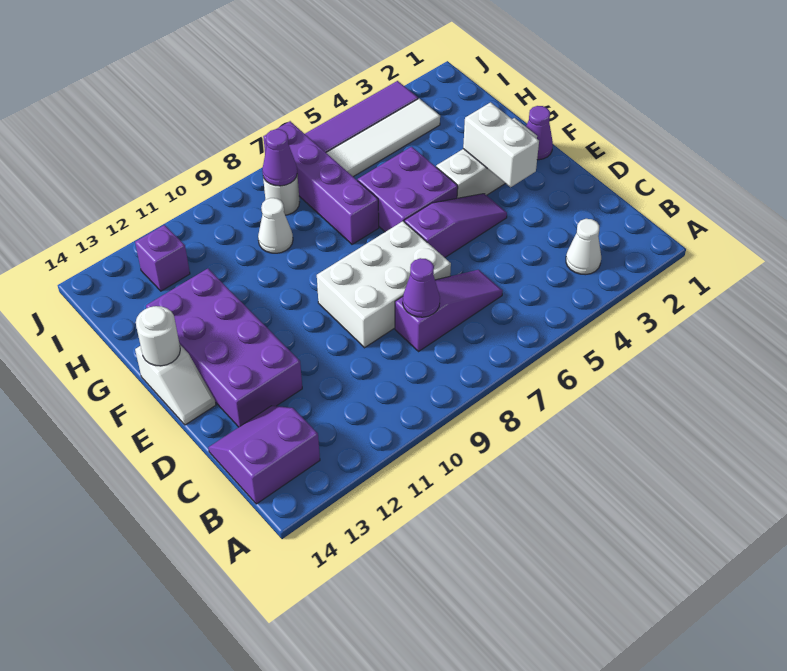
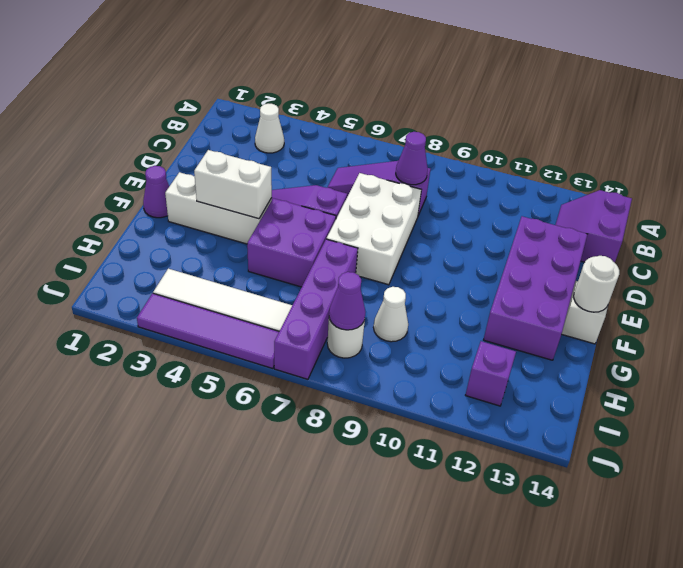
purple slope B13:C14 level 1 top B -> purple slope B13:C14 level 1 top 14
white brick D7:E9 level 1 -> white brick D7:F8 level 1
white brick E3:F3 level 2 -> white brick F3:F4 level 2

